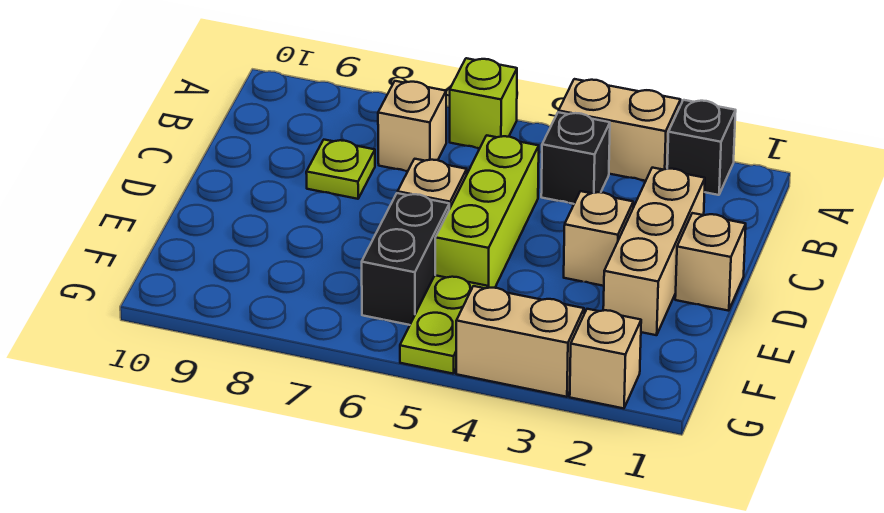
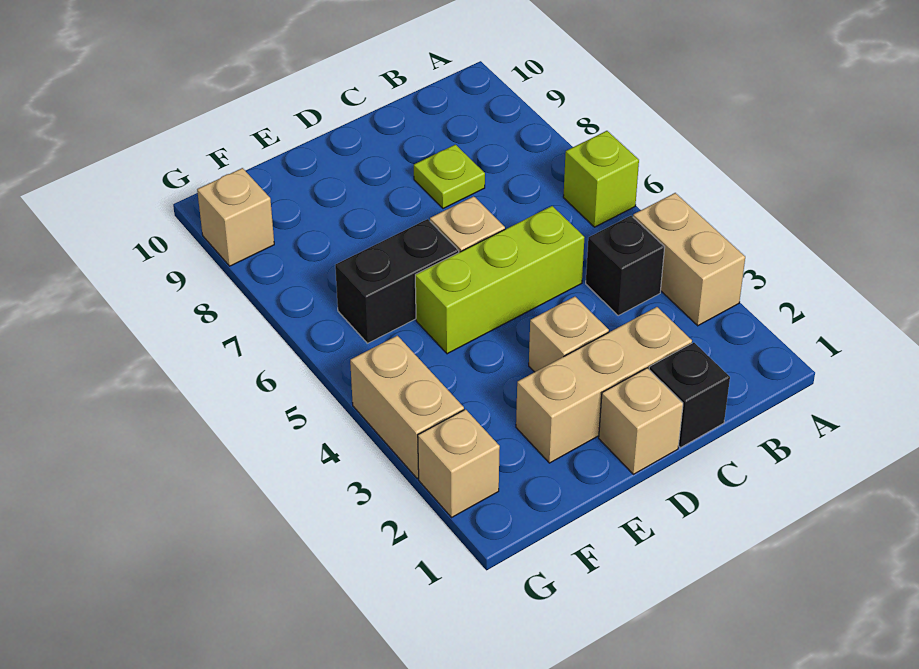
black brick A2 level 1 -> black brick C1 level 1
tan brick B7 level 1 -> tan brick G9 level 1
lime plate F5:G5 level 1 -> none

